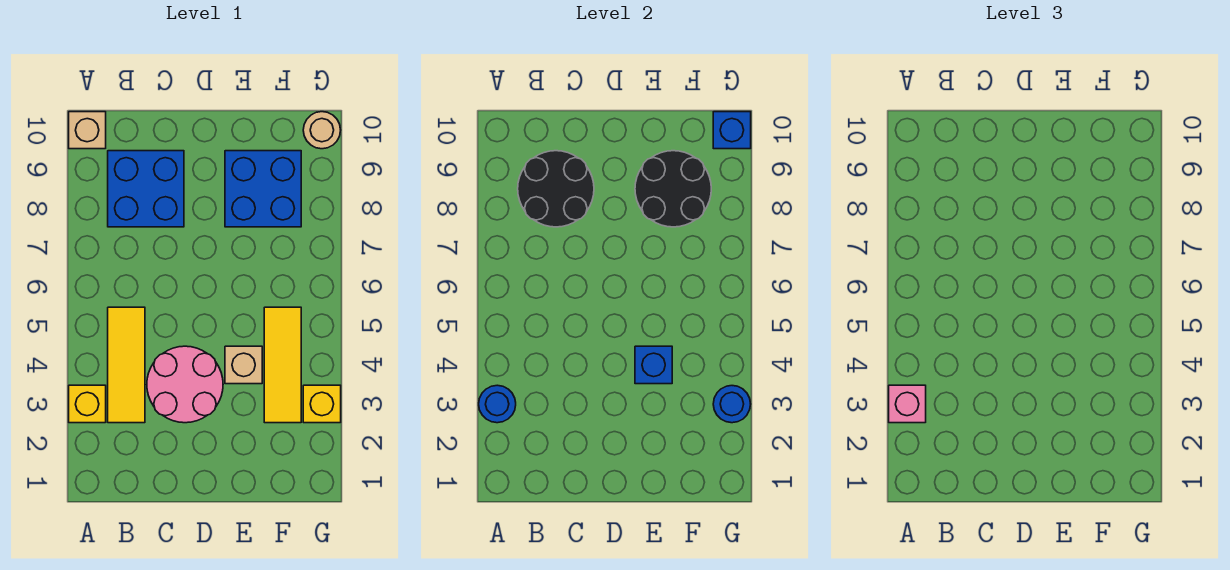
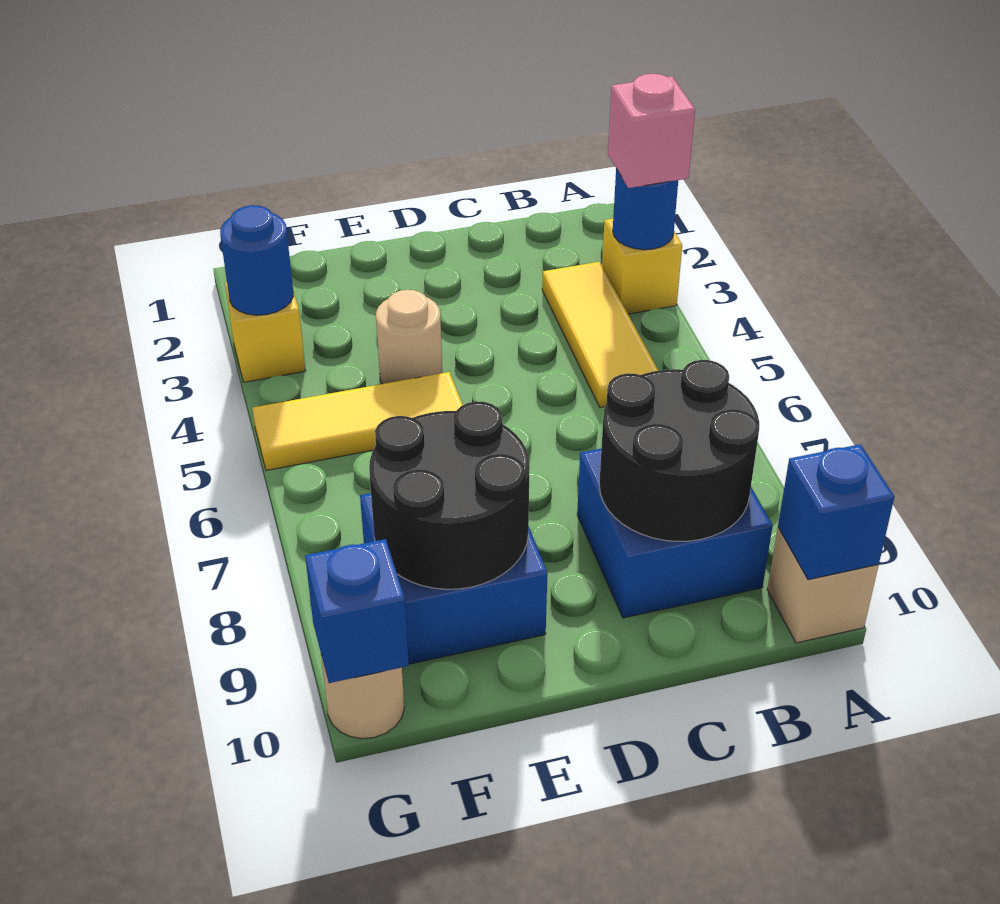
pink round brick C3:D4 level 1 -> none
tan brick E4 level 1 -> tan round brick E4 level 1
blue brick E4 level 2 -> blue brick A10 level 2
yellow tile F3:F5 level 1 -> yellow tile E5:G5 level 1

